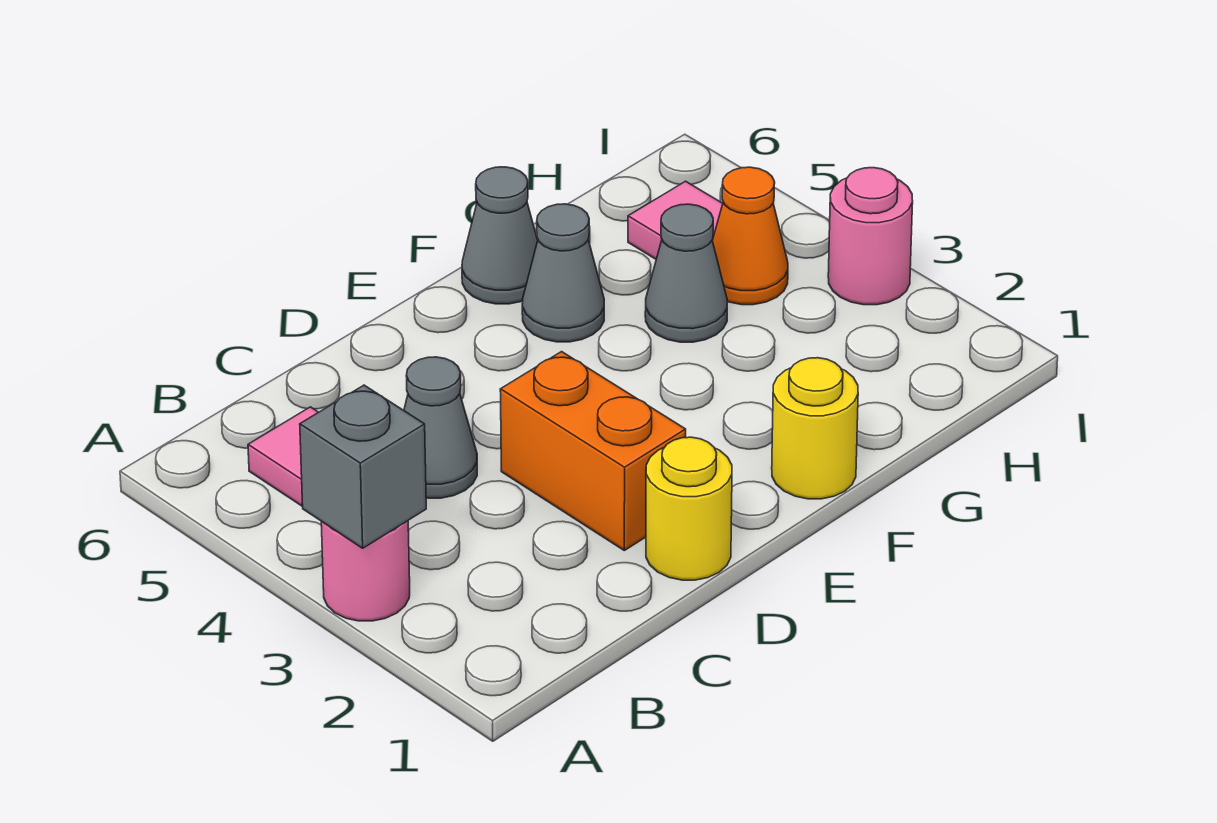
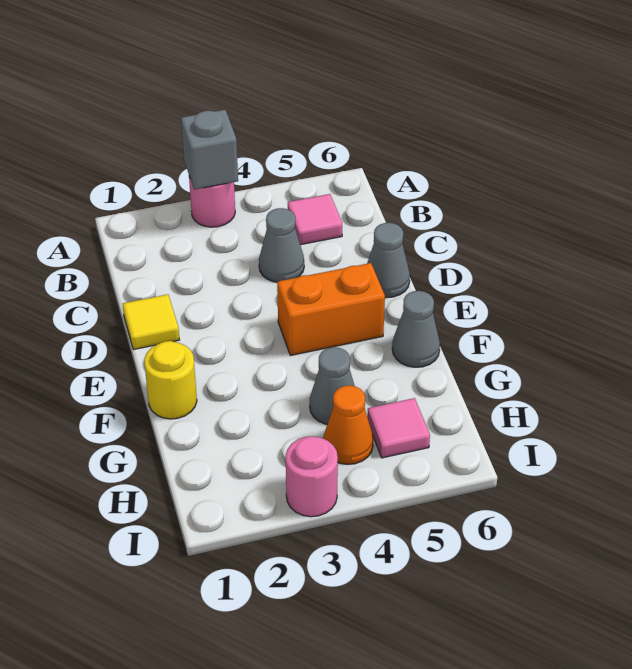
yellow round brick D1 level 1 -> yellow tile D1 level 1
orange brick D2:D3 level 1 -> orange brick E4:E5 level 1
grey cone F5 level 1 -> grey cone D6 level 1

